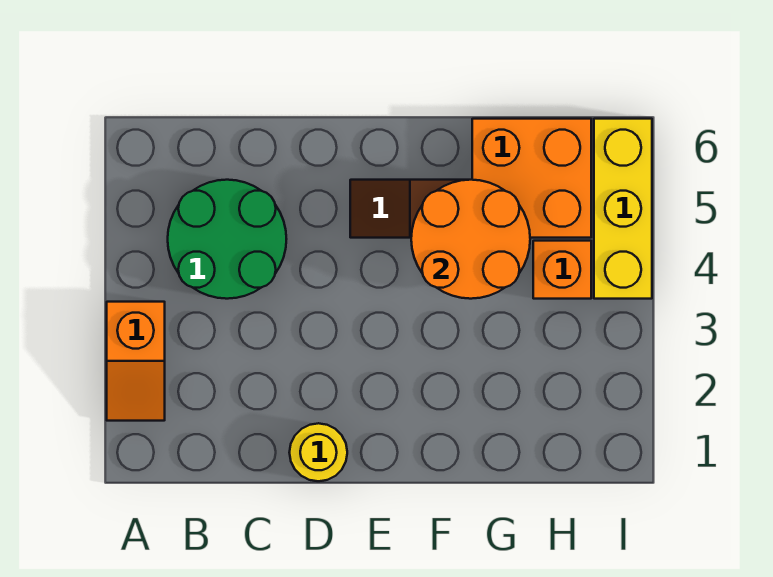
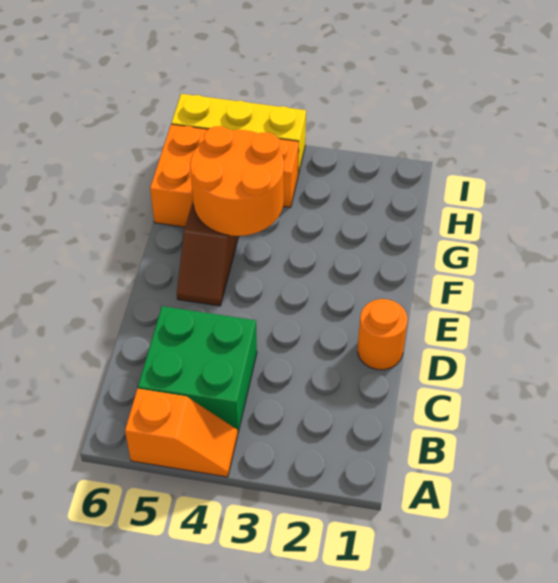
orange slope A2:A3 level 1 top 3 -> orange slope A4:A5 level 1 top 5
green round brick B4:C5 level 1 -> green brick B4:C5 level 1
yellow round brick D1 level 1 -> orange round brick D1 level 1

